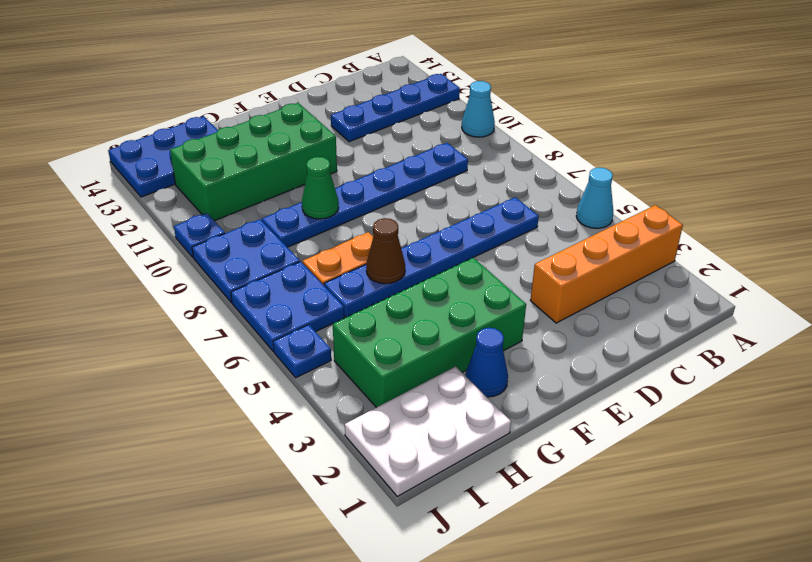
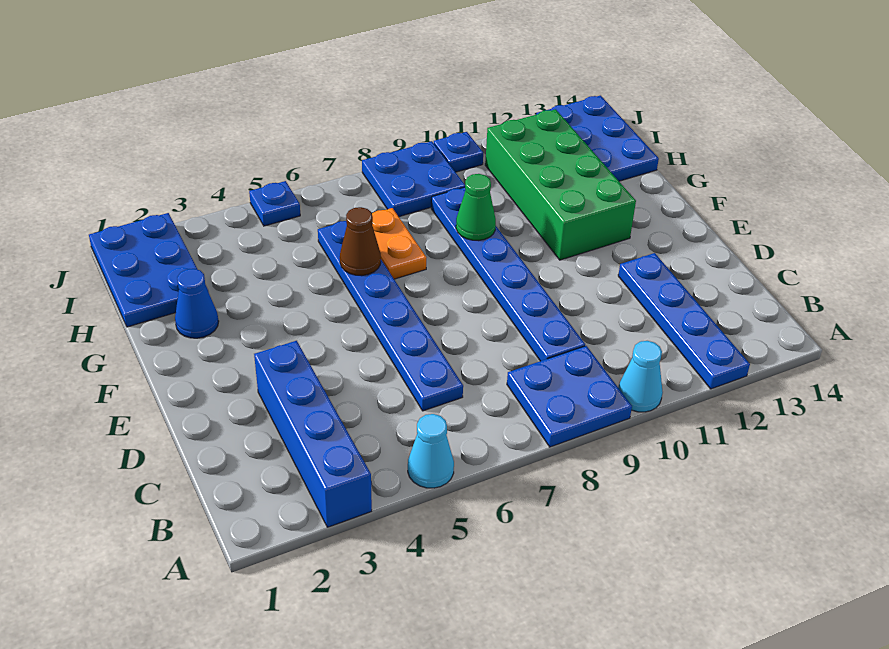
orange brick A3:D3 level 1 -> blue brick A3:D3 level 1
green brick F3:I4 level 1 -> none
white plate H1:J2 level 1 -> blue plate H1:J2 level 1
blue plate I6:J7 level 1 -> blue plate A8:B9 level 1

